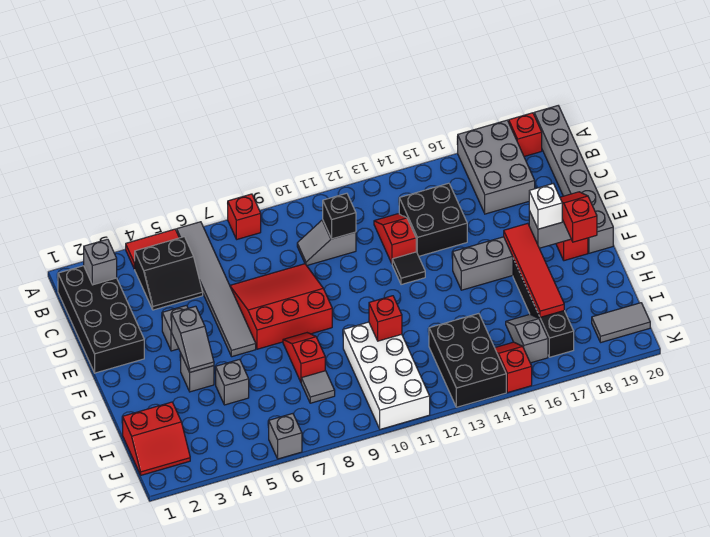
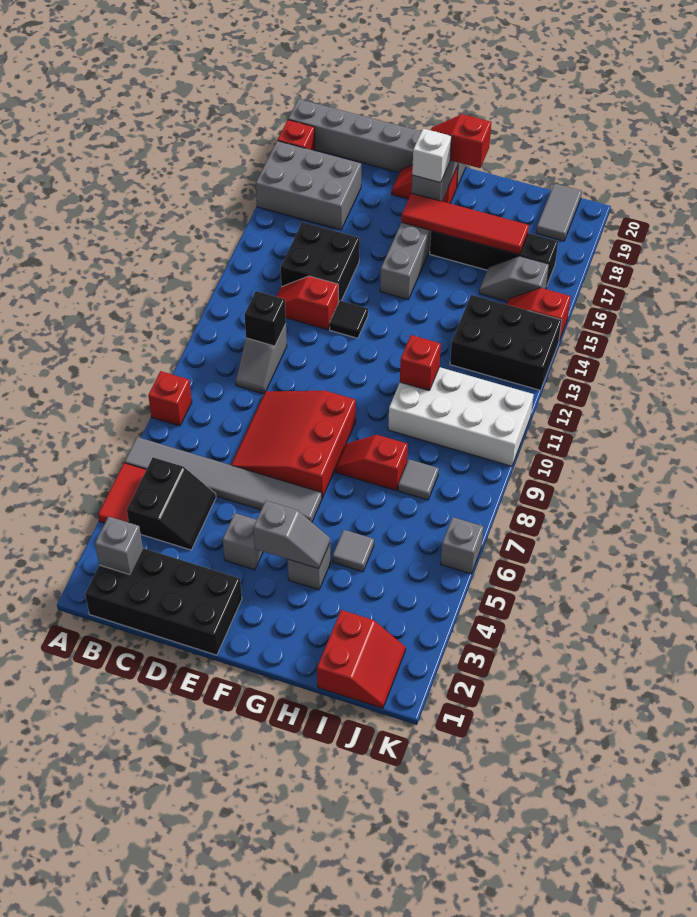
grey brick H5 level 1 -> grey tile H5 level 1

